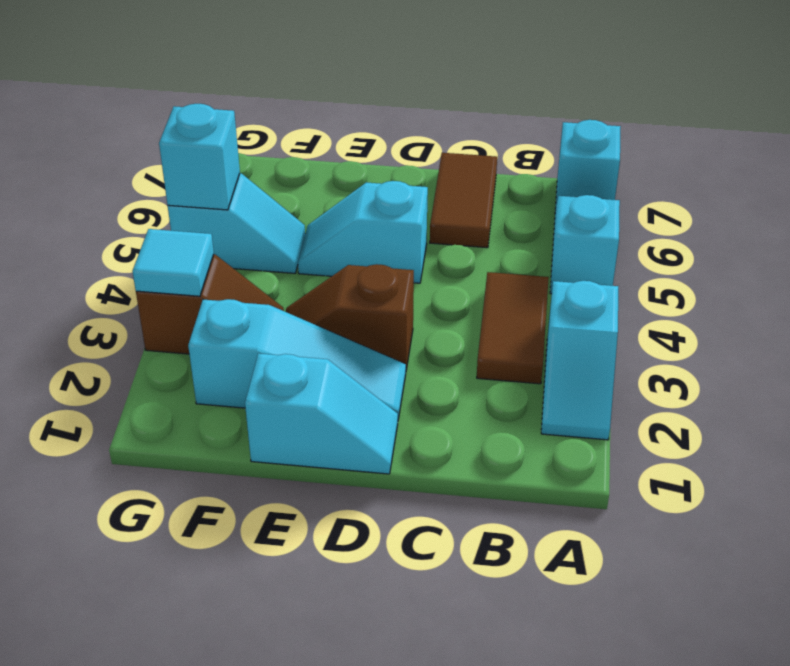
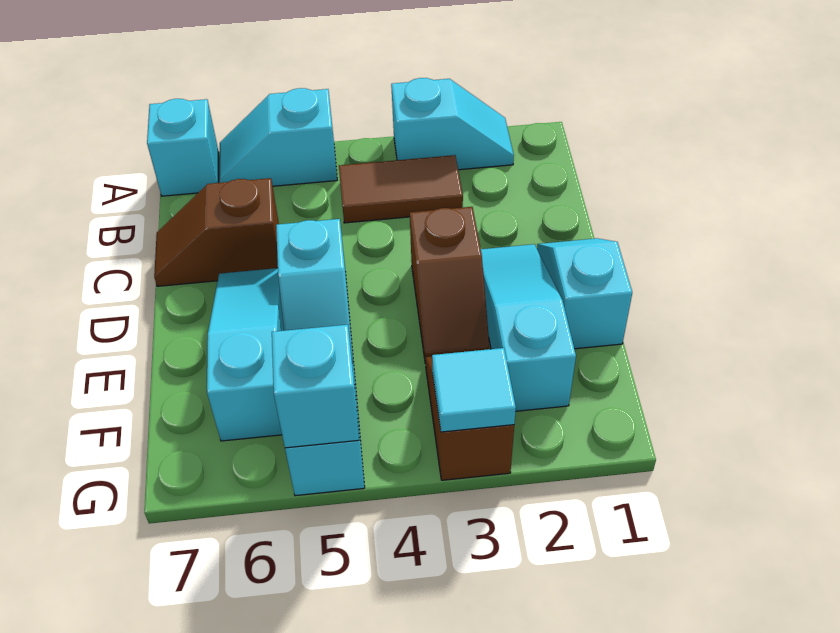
brown tile C6:C7 level 1 -> brown slope C6:C7 level 1 top 6
none -> cyan slope D6:F6 level 1 top F

